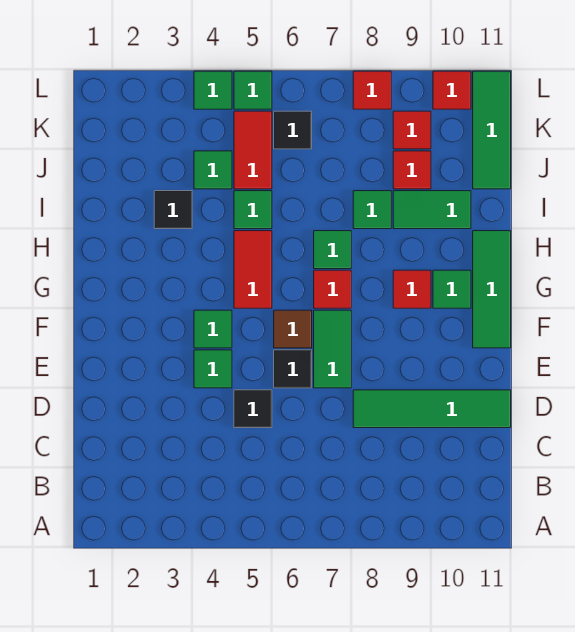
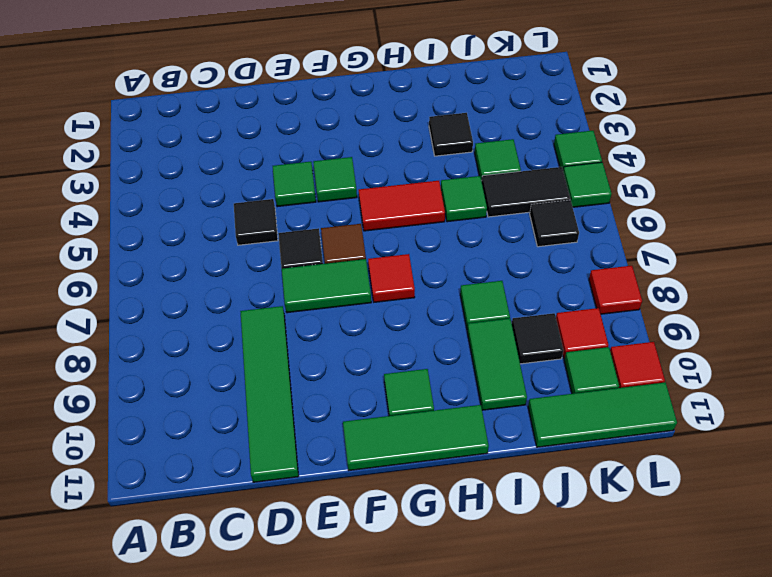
red tile G9 level 1 -> none
green tile H7 level 1 -> green tile K10 level 1
red tile J5:K5 level 1 -> black tile J5:K5 level 1
red tile J9 level 1 -> black tile J9 level 1

